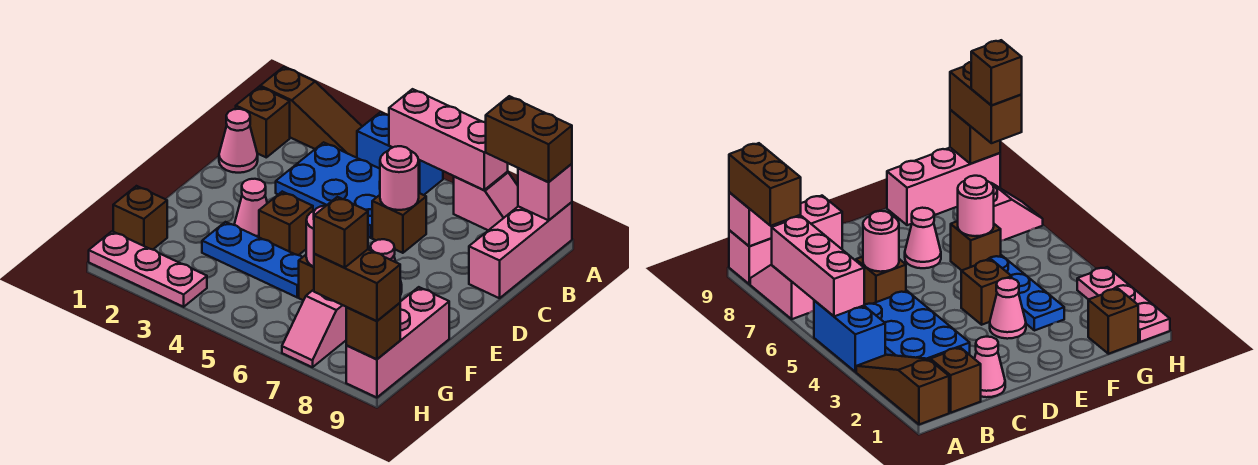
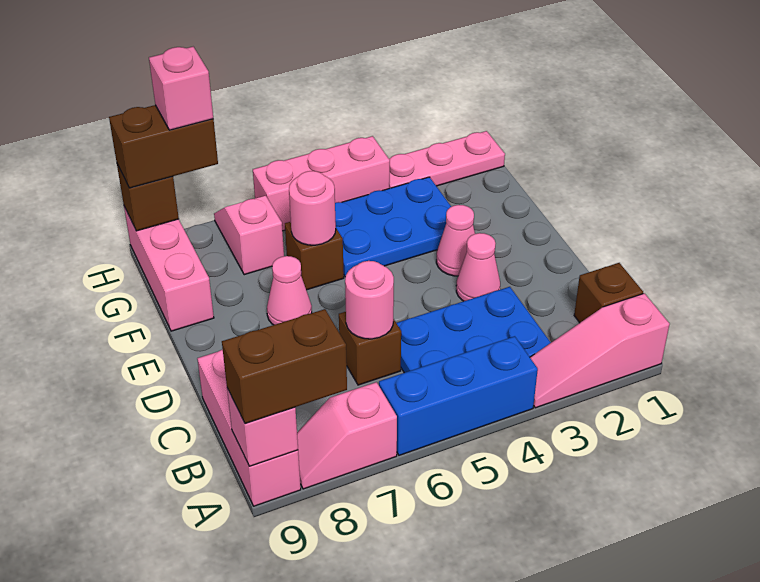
brown slope A1:A3 level 1 top 1 -> pink slope A1:A3 level 1 top 1
blue brick A4:A5 level 1 -> blue brick A4:A6 level 1
pink brick A5:A7 level 2 -> pink brick H4:H6 level 1
pink cone C1 level 1 -> pink cone D3 level 1
brown brick E4 level 1 -> none
blue plate F3:F5 level 1 -> blue plate F3:G5 level 1
brown brick G1 level 1 -> none
brown brick H8 level 4 -> pink brick H8 level 4

